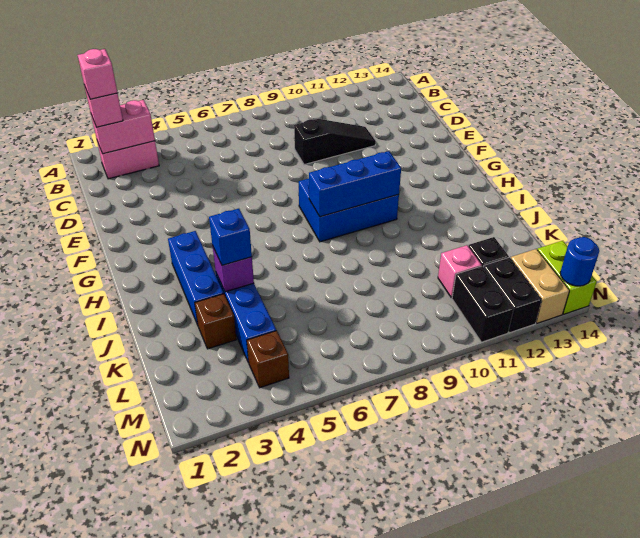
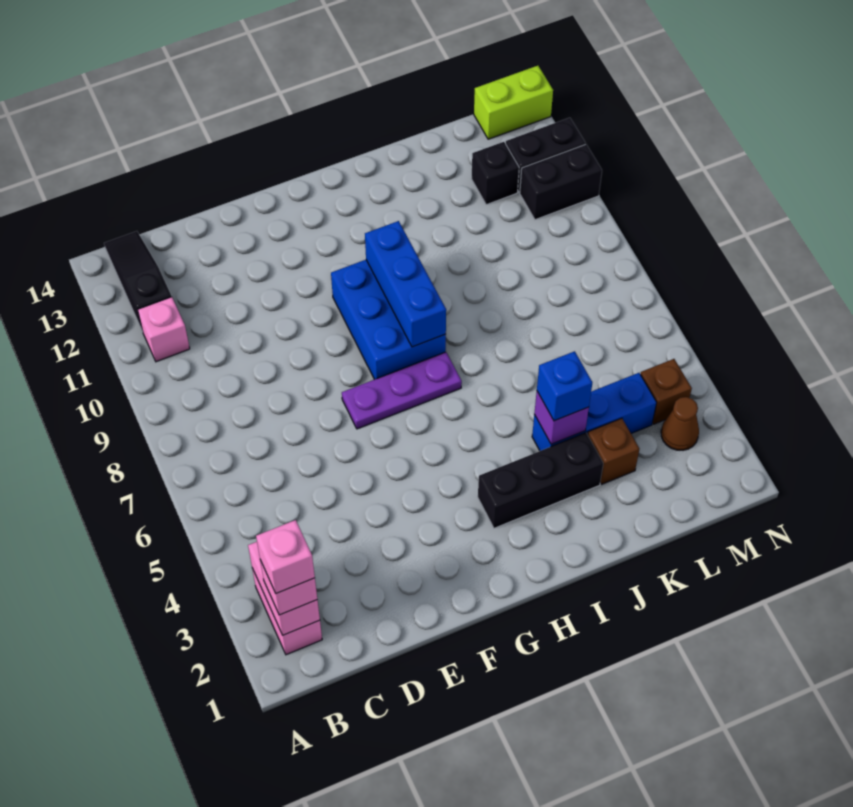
black slope D9:D11 level 1 top 9 -> black slope B12:B14 level 1 top 12
none -> purple plate F7:H7 level 1
blue brick H3:J3 level 1 -> black brick H3:J3 level 1
pink brick L11 level 1 -> pink brick B11 level 1
none -> brown cone M3 level 1
tan brick M13:N13 level 1 -> none
blue round brick N14 level 2 -> none

